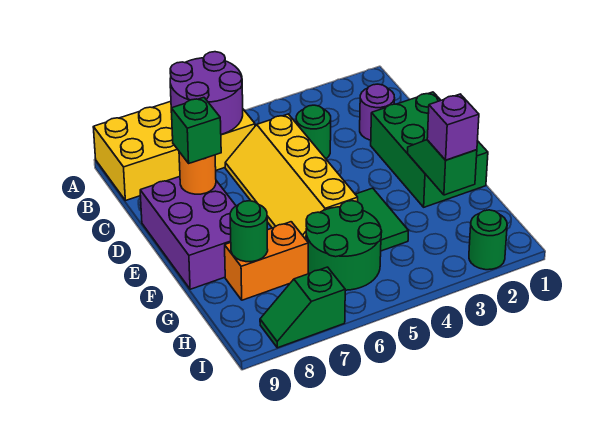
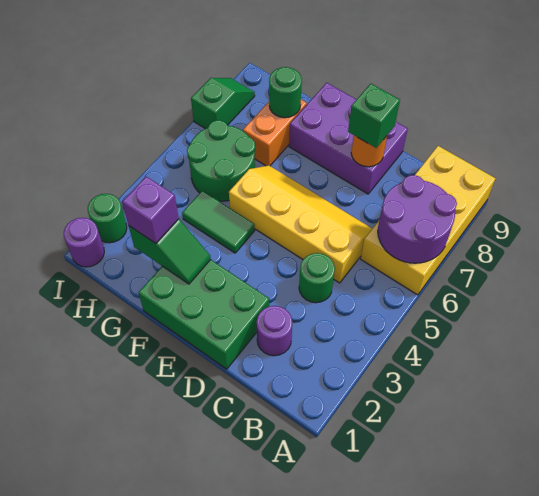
none -> purple round brick I1 level 1

